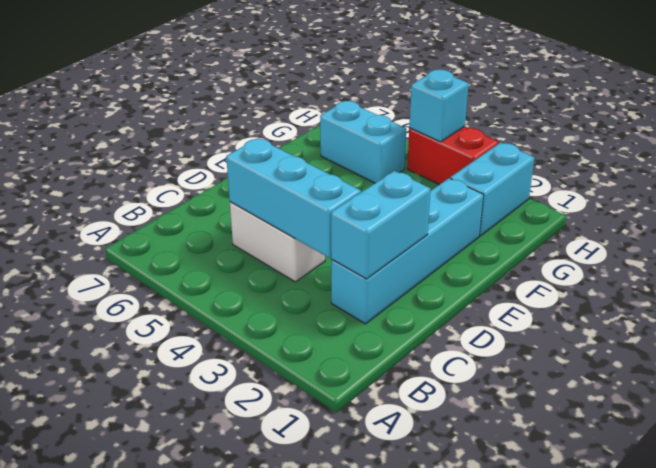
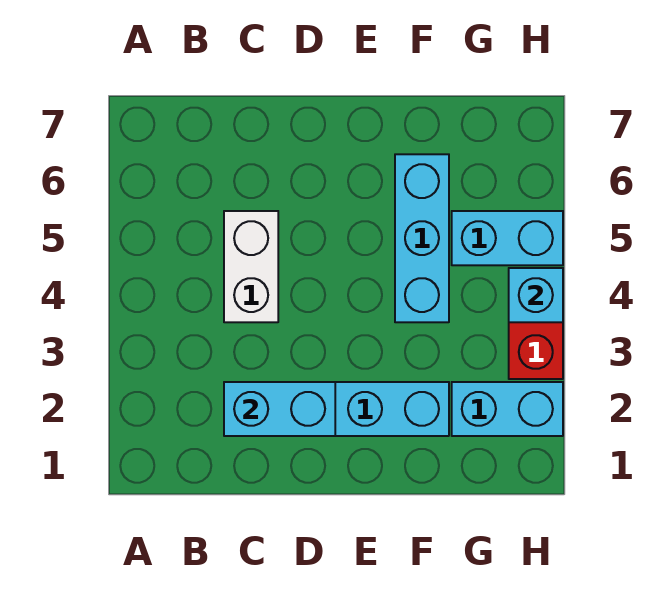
cyan brick C3:C5 level 2 -> cyan brick F4:F6 level 1
cyan brick G5:G6 level 1 -> cyan brick G5:H5 level 1

